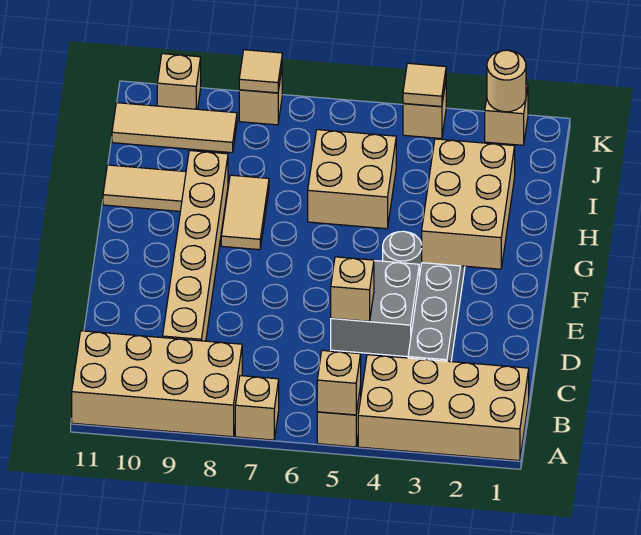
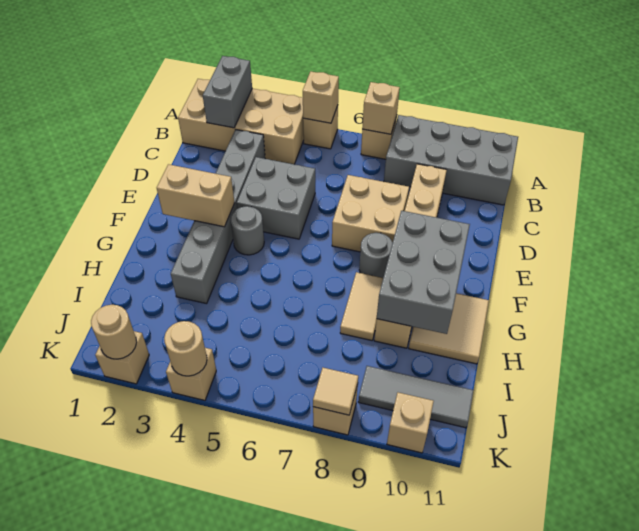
none -> grey brick A2:B2 level 2
tan brick A8:B11 level 1 -> grey brick A8:B11 level 1
tan brick D5 level 2 -> tan brick A7 level 2
tan brick F2:H3 level 2 -> tan brick F2:F3 level 2
none -> grey round brick F8 level 1
none -> grey brick F9:H10 level 2
tan brick H5:I6 level 1 -> tan brick D7:E8 level 1
tan tile H10:H11 level 1 -> tan tile G10:H11 level 1
tan tile J9:J11 level 1 -> grey tile J9:J11 level 1
tan tile K4 level 2 -> tan round brick K4 level 2

